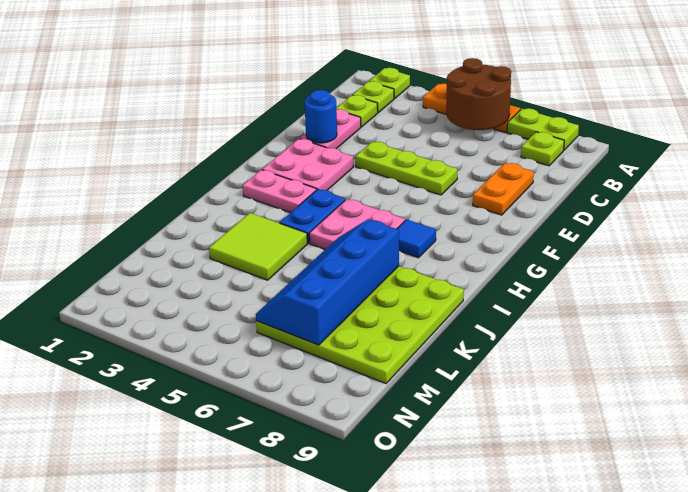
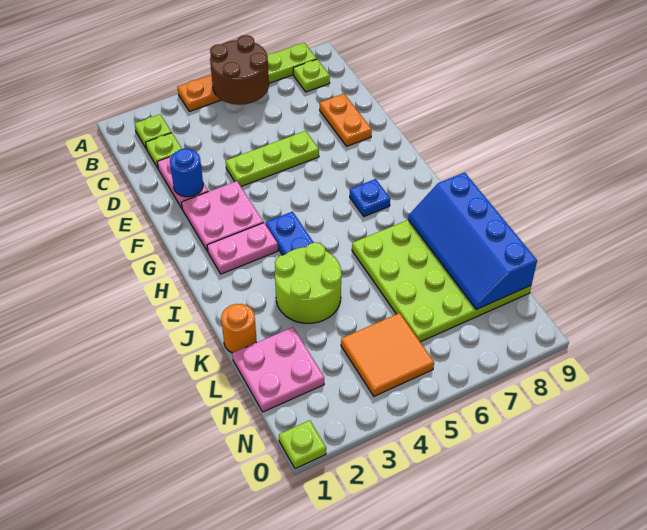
lime plate A2 level 1 -> lime plate O1 level 1
pink plate H5:I6 level 1 -> pink plate L1:M2 level 1
blue tile H7 level 1 -> blue plate H7 level 1
lime tile J3:K4 level 1 -> lime round brick J3:K4 level 1
blue slope J6:M7 level 2 top 7 -> blue slope J8:M9 level 2 top 9
none -> orange round brick K1 level 1
none -> orange tile M4:N5 level 1

